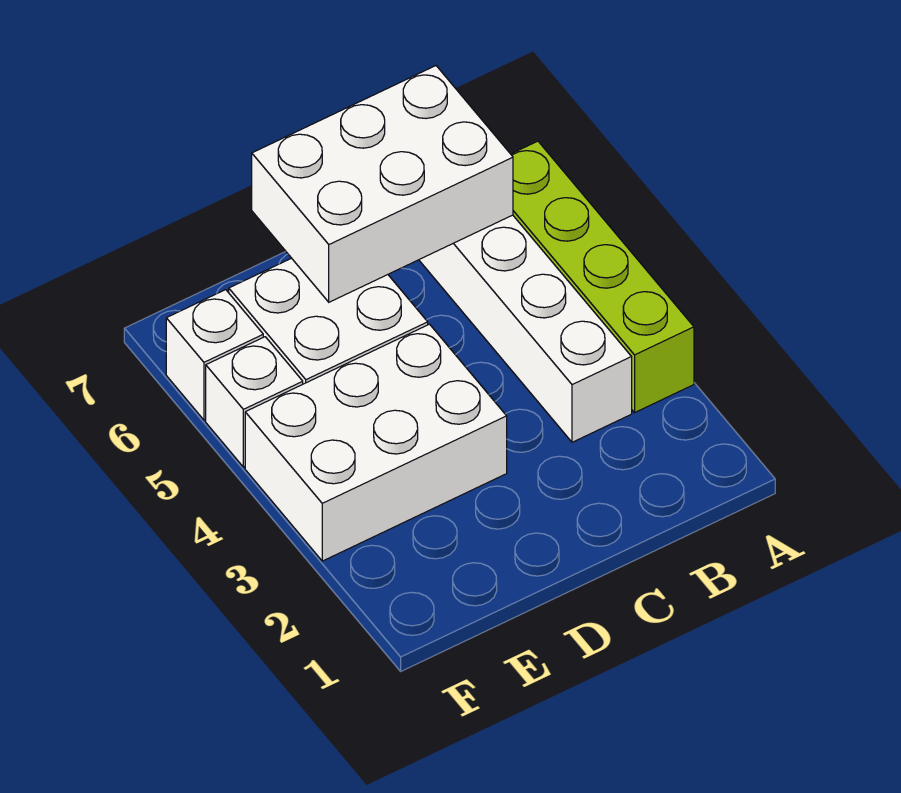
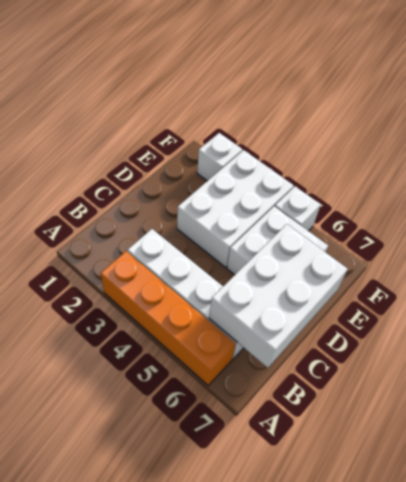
lime brick A3:A6 level 1 -> orange brick A3:A6 level 1
white brick F6 level 1 -> white brick F2 level 1

